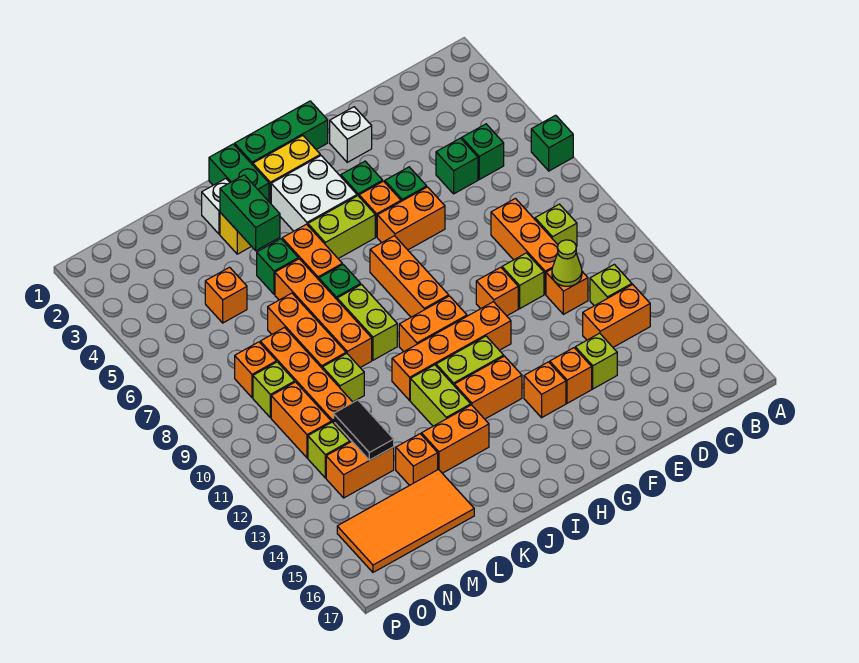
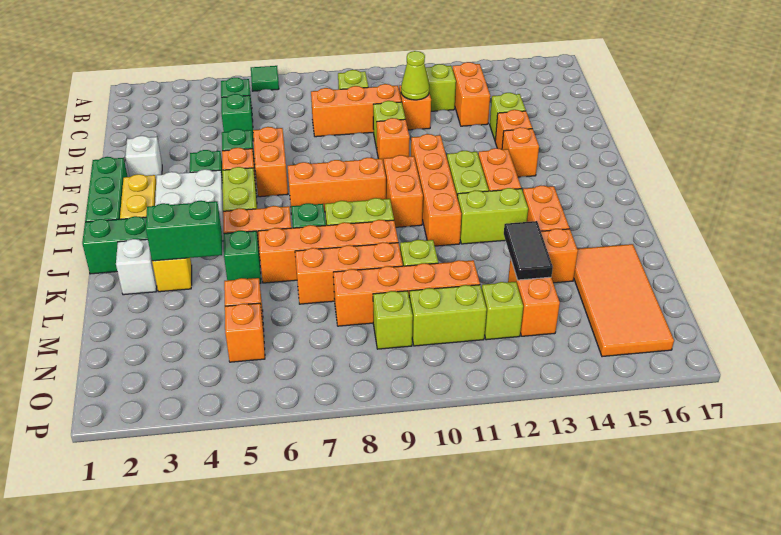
green brick A6 level 1 -> green tile A6 level 1
black tile M12:M13 level 2 -> black tile L13:M13 level 2
orange brick N8 level 1 -> orange brick N5 level 1
orange brick N10:N11 level 1 -> lime brick N10:N11 level 1

